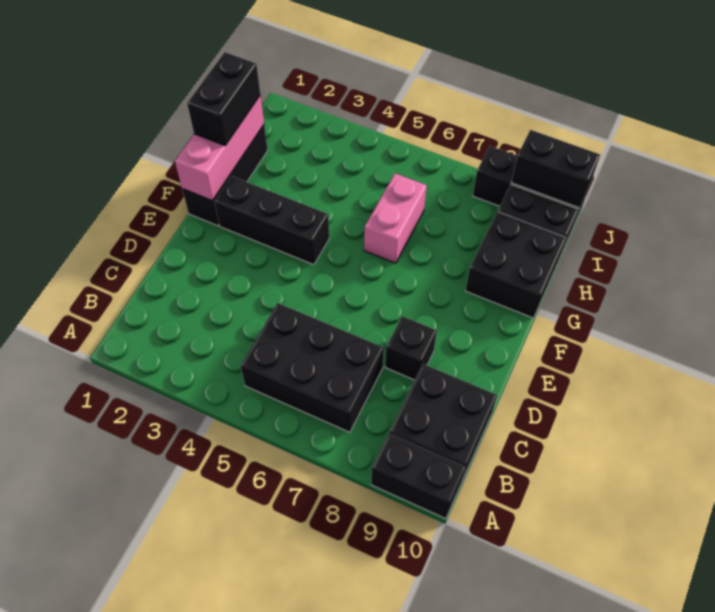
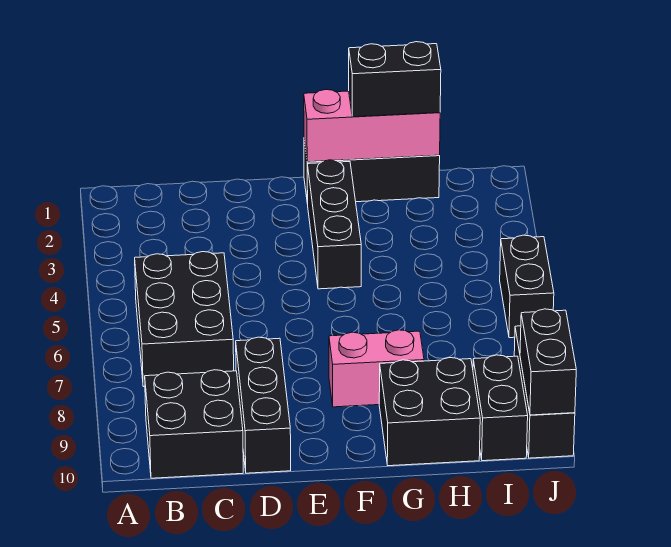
black brick A9:A10 level 1 -> black brick J5:J6 level 1
black brick D8 level 1 -> black brick D8:D10 level 1
pink brick G6:H6 level 1 -> pink brick F8:G8 level 1

